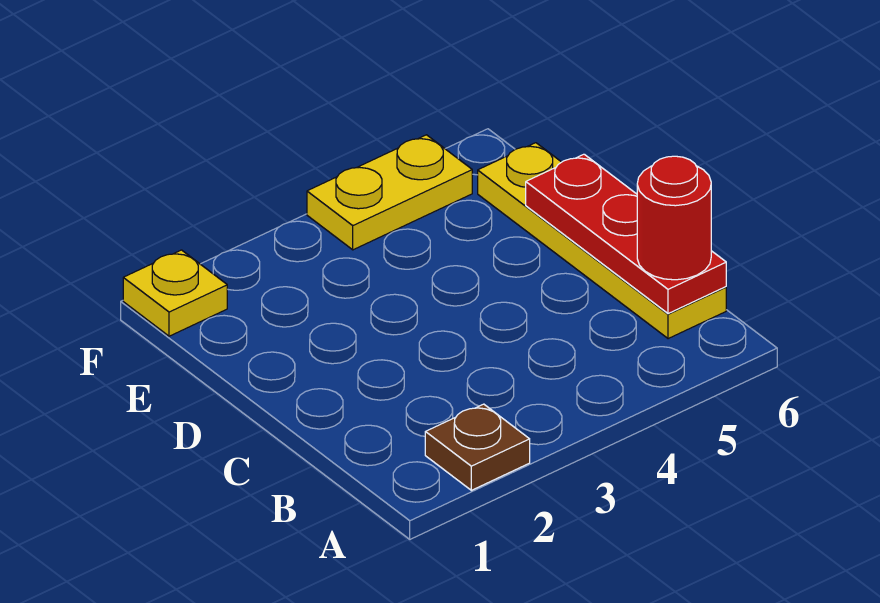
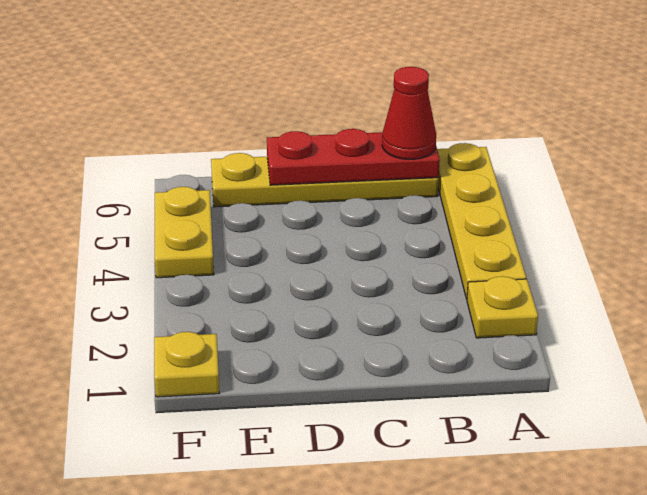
brown plate A2 level 1 -> yellow plate A2 level 1
none -> yellow plate A3:A6 level 1
red round brick B6 level 3 -> red cone B6 level 3

